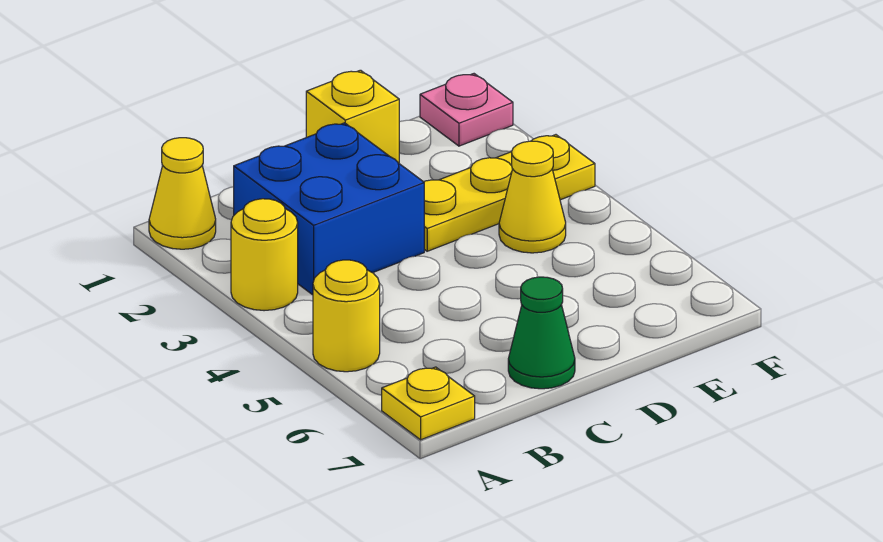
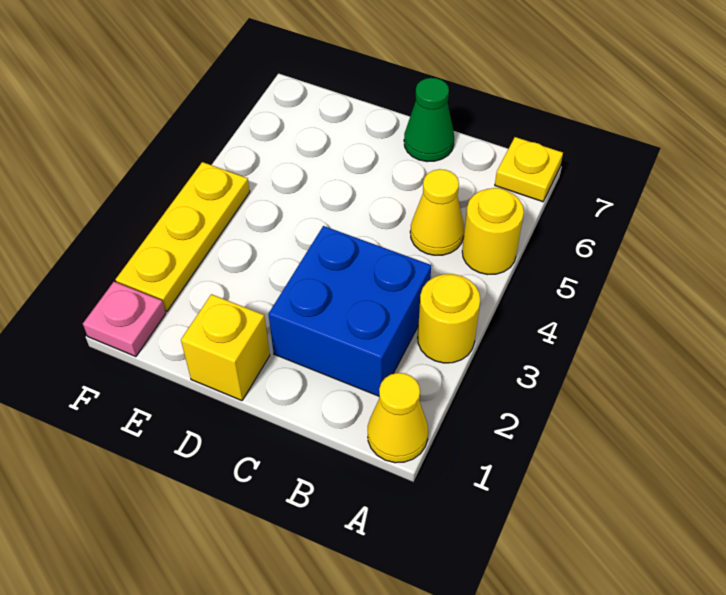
yellow plate D3:F3 level 1 -> yellow plate F2:F4 level 1
yellow cone E4 level 1 -> yellow cone B5 level 1

